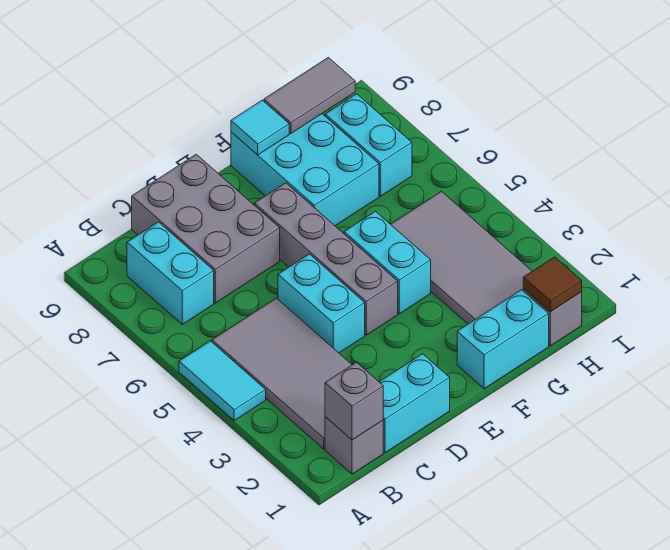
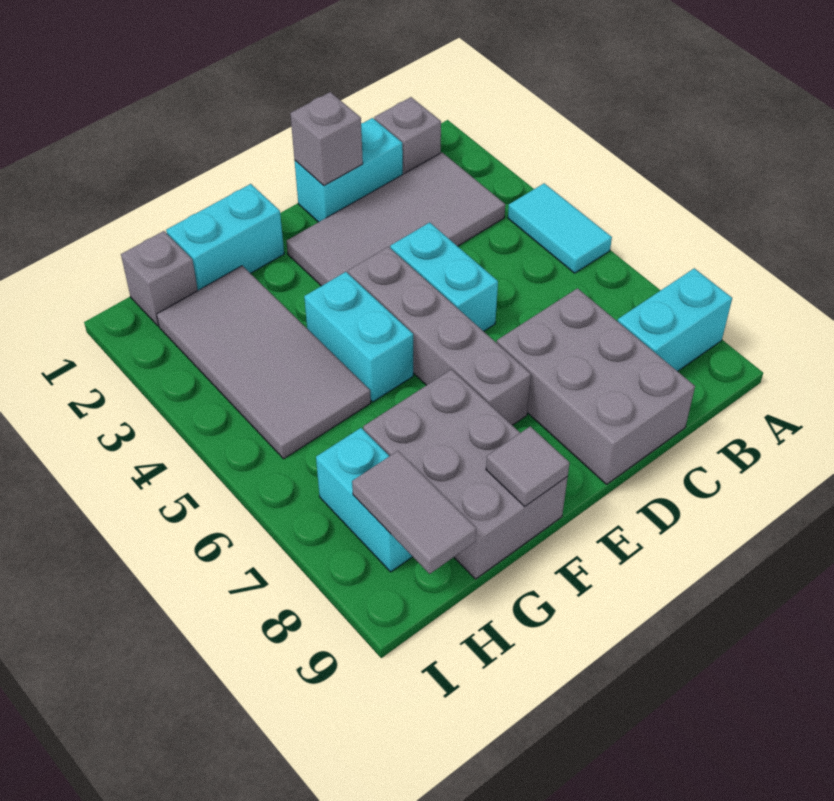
grey brick B1 level 2 -> grey brick D1 level 2
grey tile B2:C5 level 1 -> grey tile B2:E3 level 1
cyan brick B7:B8 level 1 -> cyan brick A8:B8 level 1
cyan brick F7:G9 level 1 -> grey brick F7:G9 level 1
cyan tile F9 level 2 -> grey tile F9 level 2
grey tile G9:H9 level 2 -> grey tile H8:H9 level 2
brown tile H1 level 2 -> none

